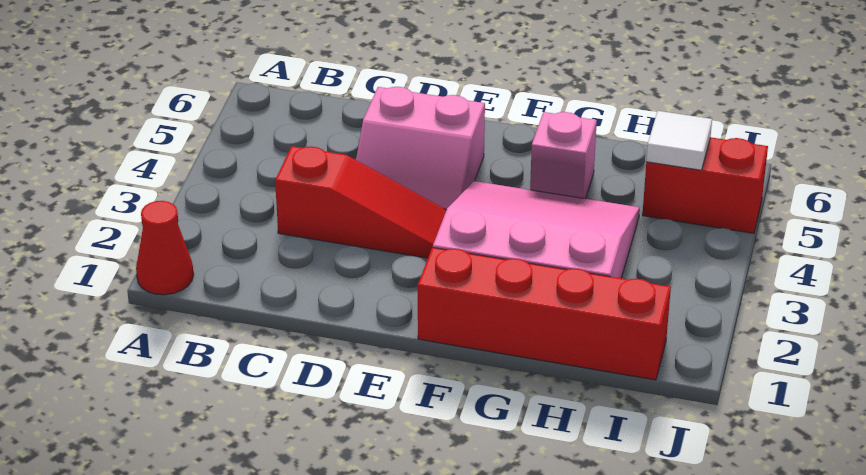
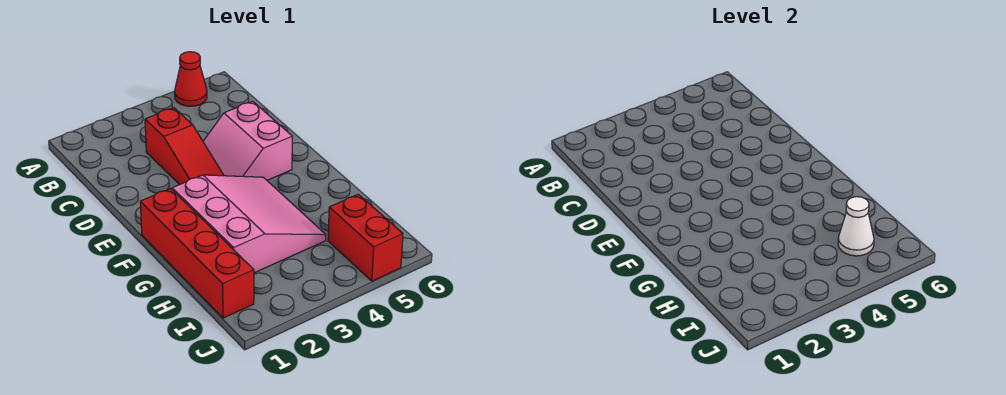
red cone A1 level 1 -> red cone A5 level 1
pink brick G5 level 1 -> none
white tile I5 level 2 -> white cone I5 level 2

